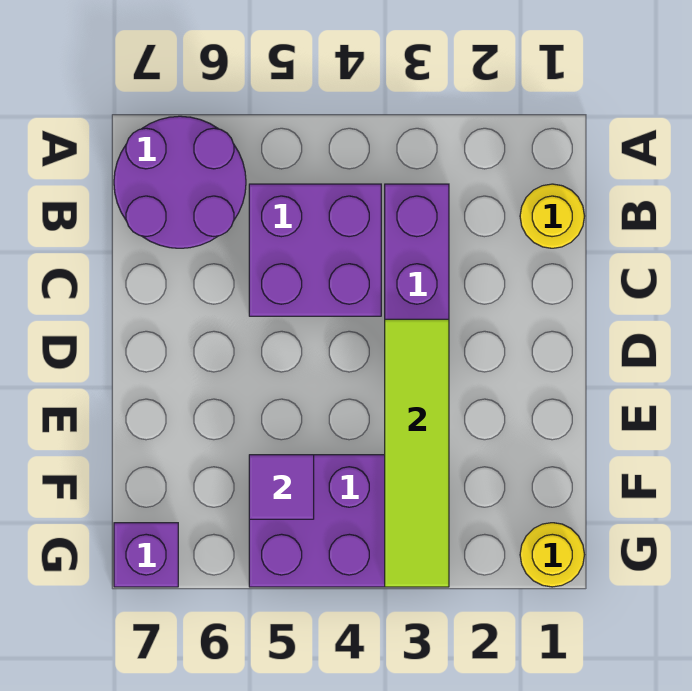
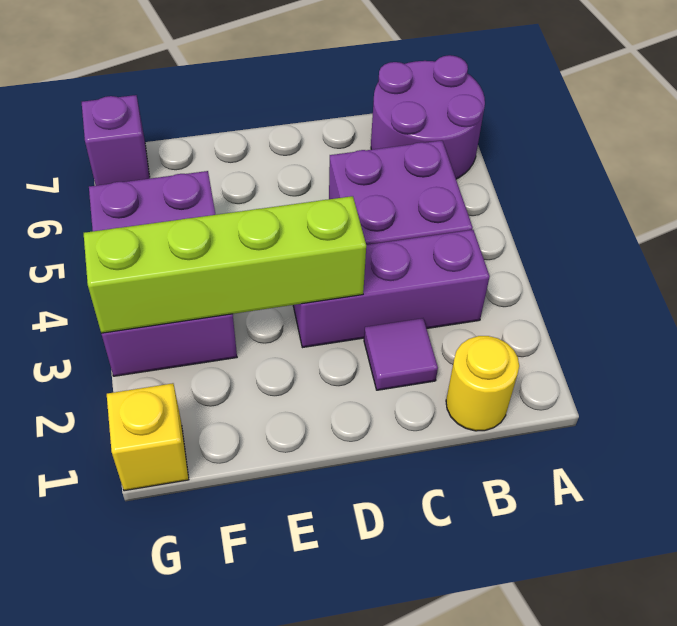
lime tile D3:G3 level 2 -> lime brick D3:G3 level 2
purple tile F5 level 2 -> purple tile C2 level 1
yellow round brick G1 level 1 -> yellow brick G1 level 1

